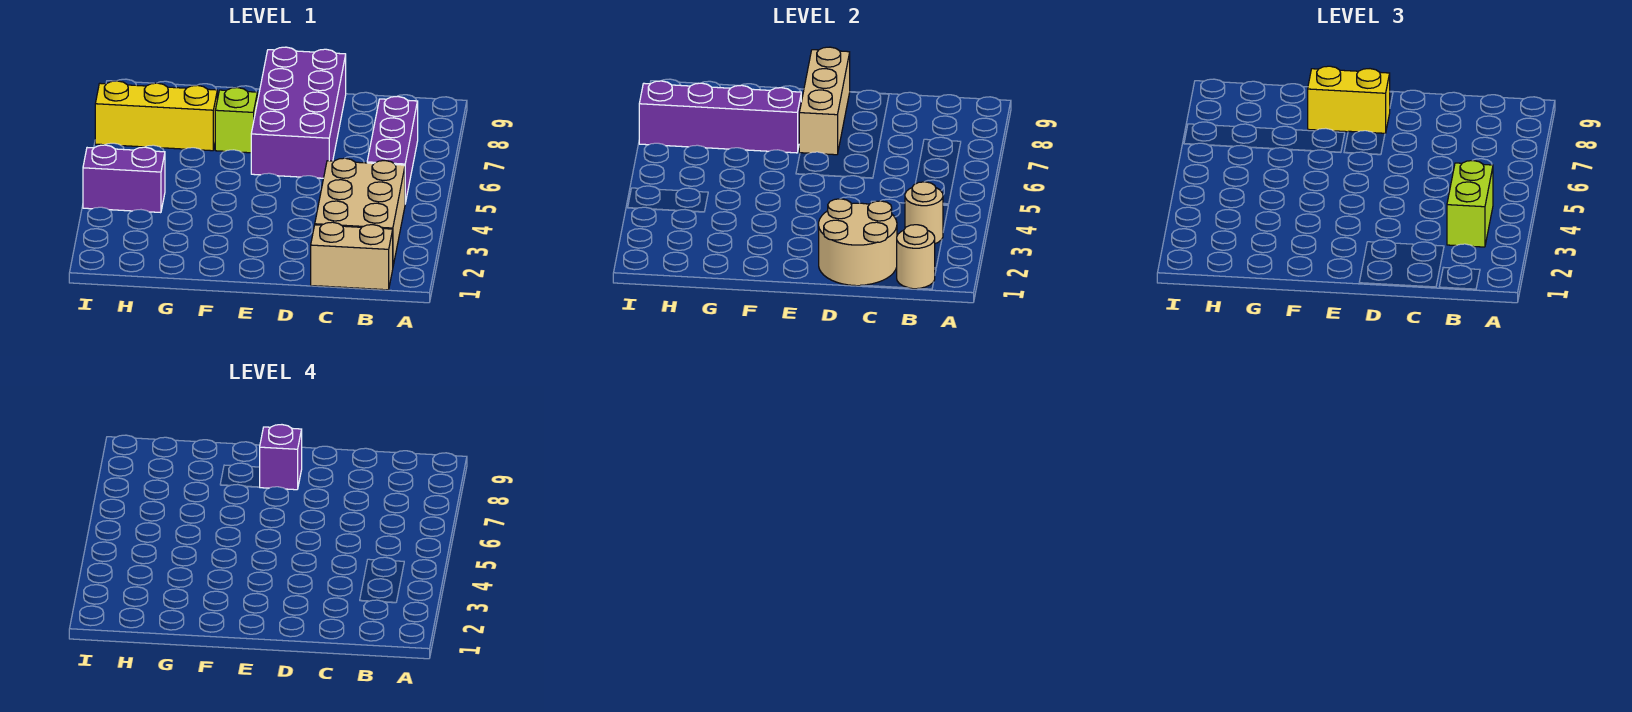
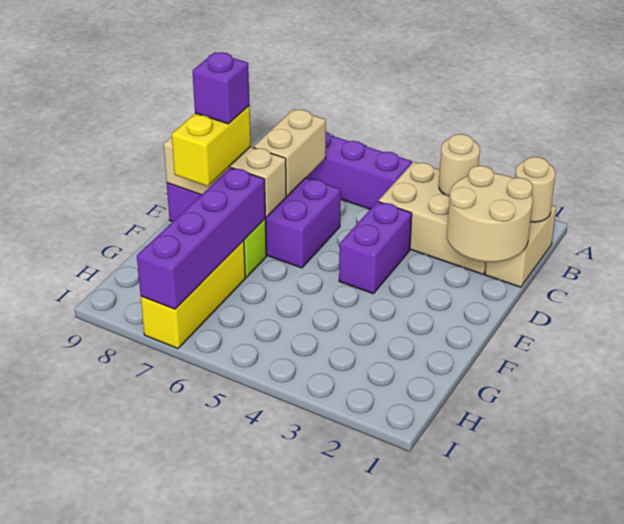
lime brick B3:B4 level 3 -> none
none -> tan brick C7:D7 level 2
purple brick H4:I4 level 1 -> purple brick D4:E4 level 1

